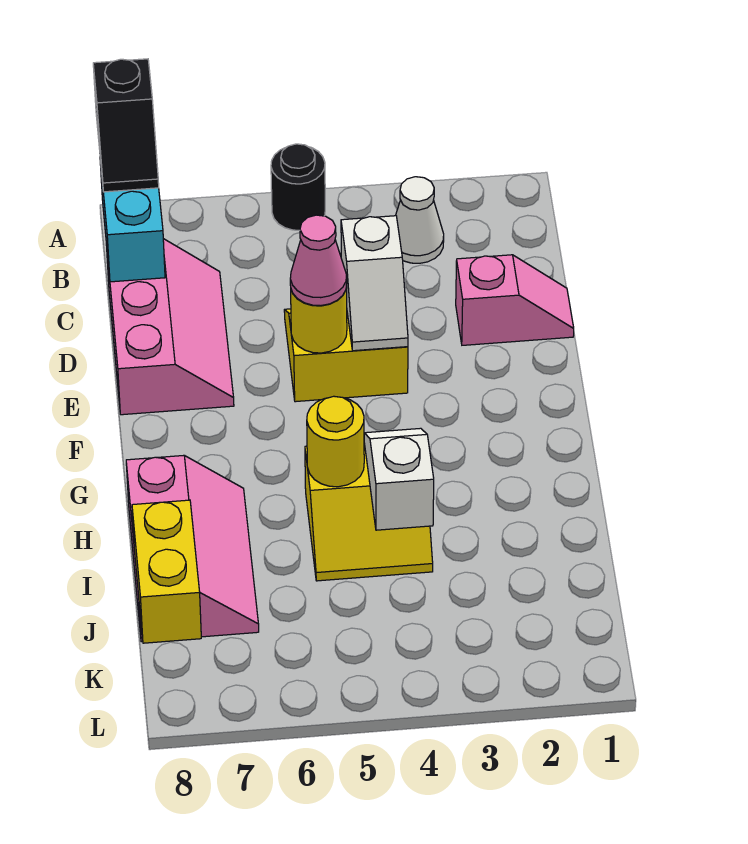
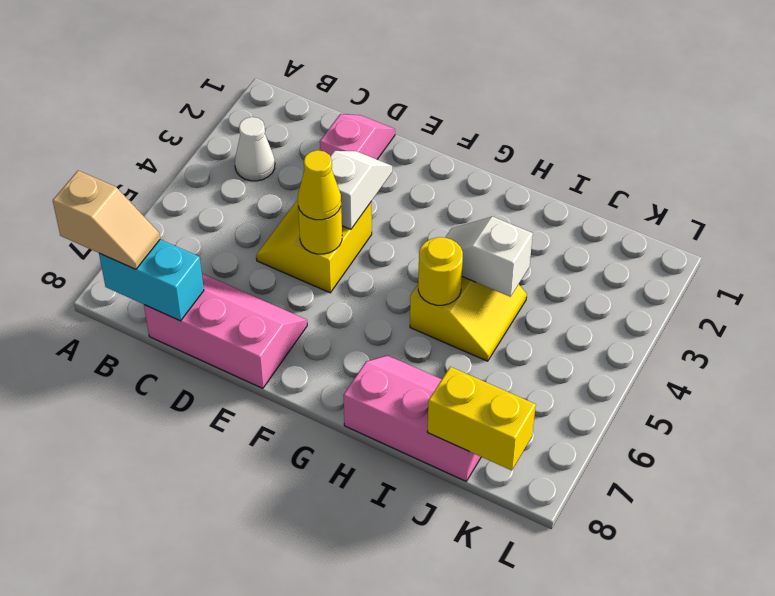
black round brick A5 level 1 -> none
black slope A8:B8 level 3 top A -> tan slope A8:B8 level 3 top A
white slope D4:E4 level 2 top D -> white slope E3:E4 level 2 top 4
pink cone E5 level 3 -> yellow cone E5 level 3

